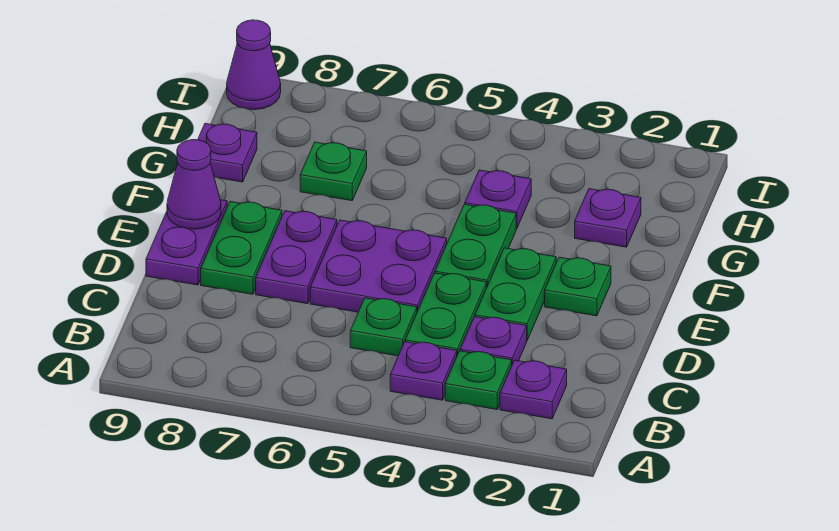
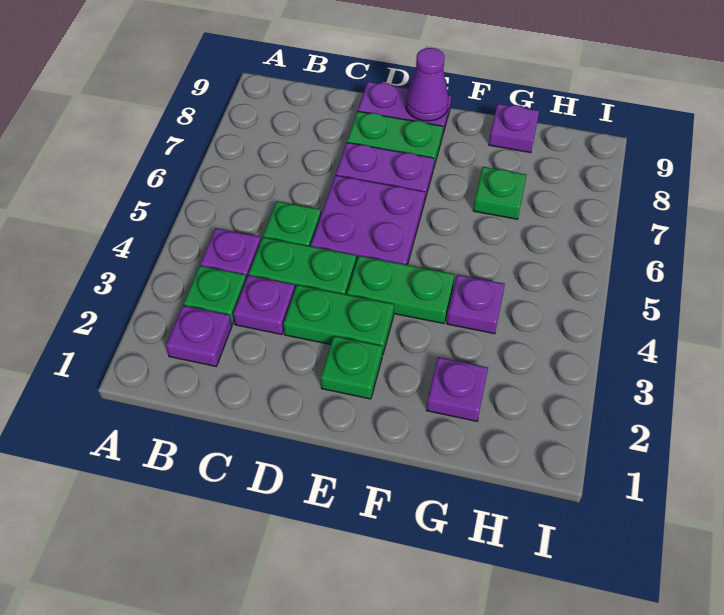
purple cone I9 level 1 -> none

